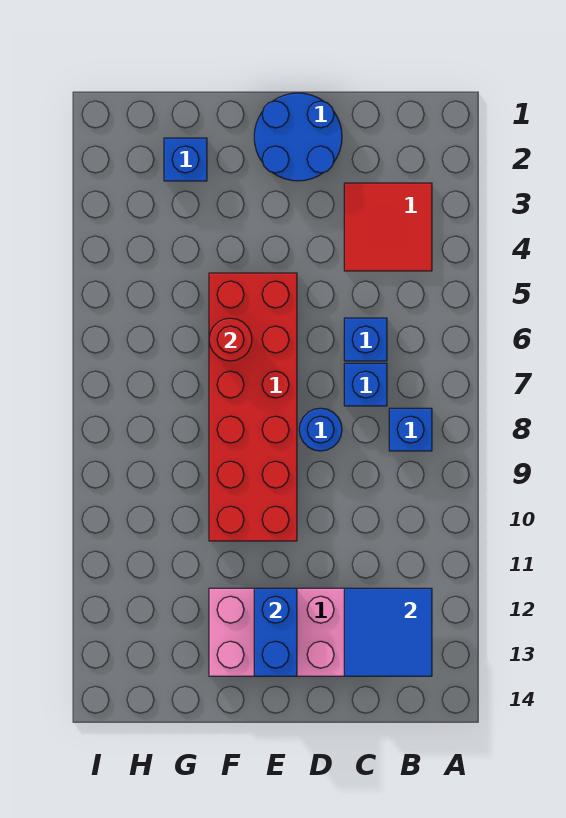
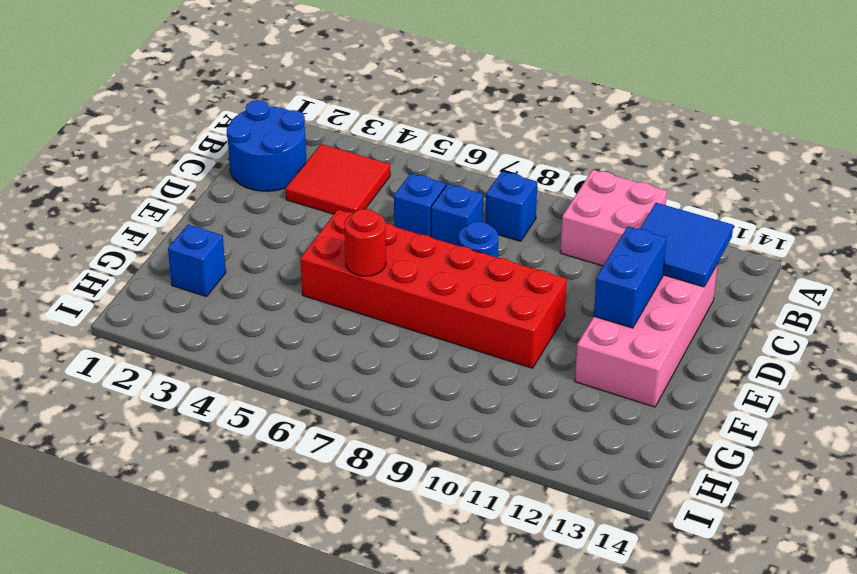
none -> pink brick A10:B11 level 1
blue round brick D1:E2 level 1 -> blue round brick B1:C2 level 1
blue brick E12:E13 level 2 -> blue brick D12:E12 level 2

